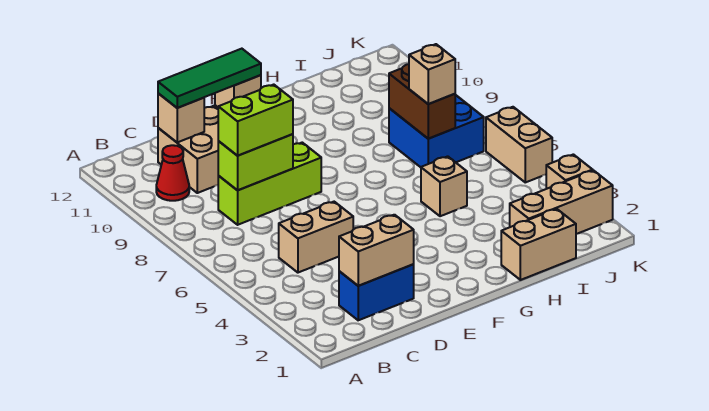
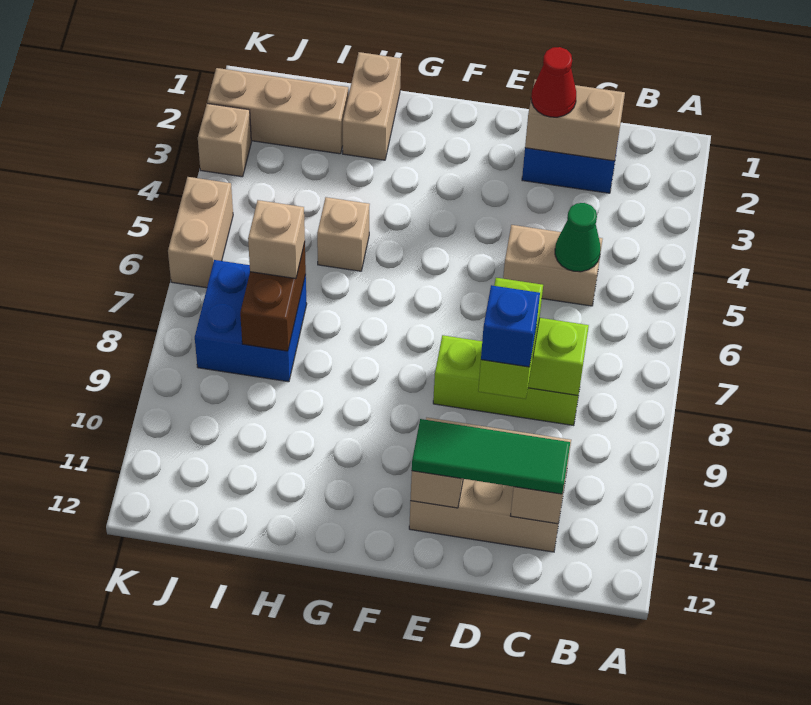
red cone B10 level 1 -> red cone D2 level 3
none -> green cone C5 level 2
lime brick C8:D8 level 3 -> lime brick D8:D9 level 3
none -> blue brick D9 level 4
tan brick H1:I1 level 1 -> tan brick H1:H2 level 1

